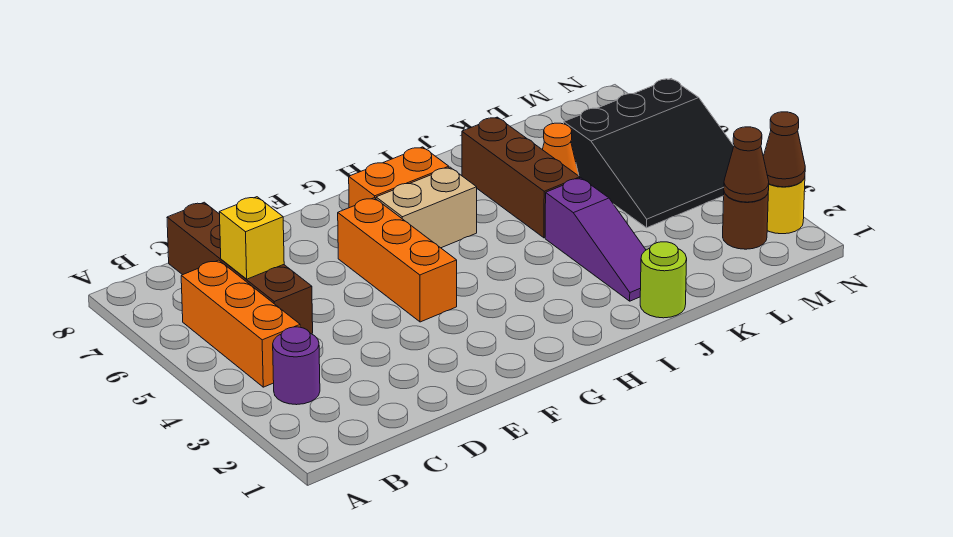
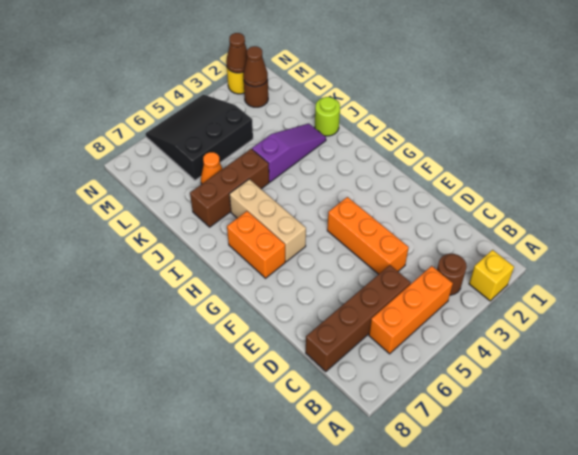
purple round brick B3 level 1 -> brown round brick B3 level 1
yellow brick C6 level 2 -> yellow brick A2 level 1
orange brick F4:F6 level 1 -> orange brick D4:F4 level 1
tan brick G6:H6 level 1 -> tan brick G6:I6 level 1
black slope L4:N6 level 1 top 6 -> black slope L4:N6 level 1 top L

